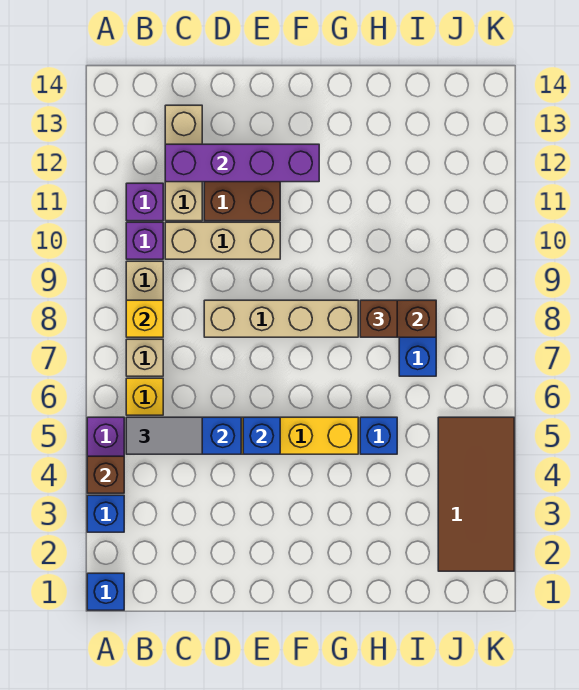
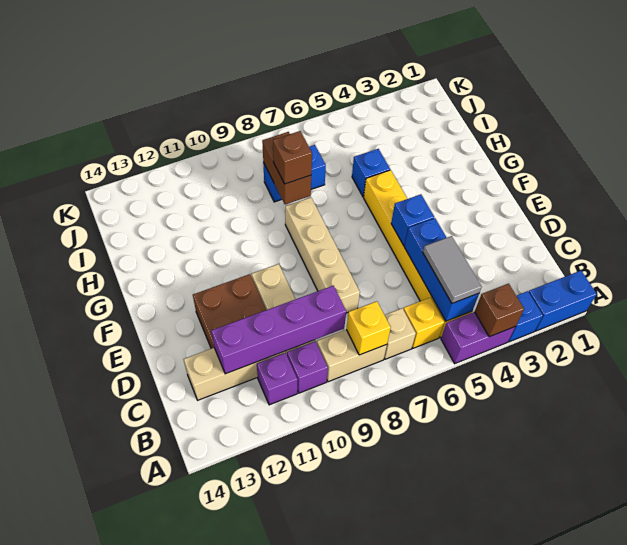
blue brick A1 level 1 -> blue brick A1:A2 level 1
purple brick C12:F12 level 2 -> purple brick C9:C12 level 2
brown tile J2:K5 level 1 -> none

